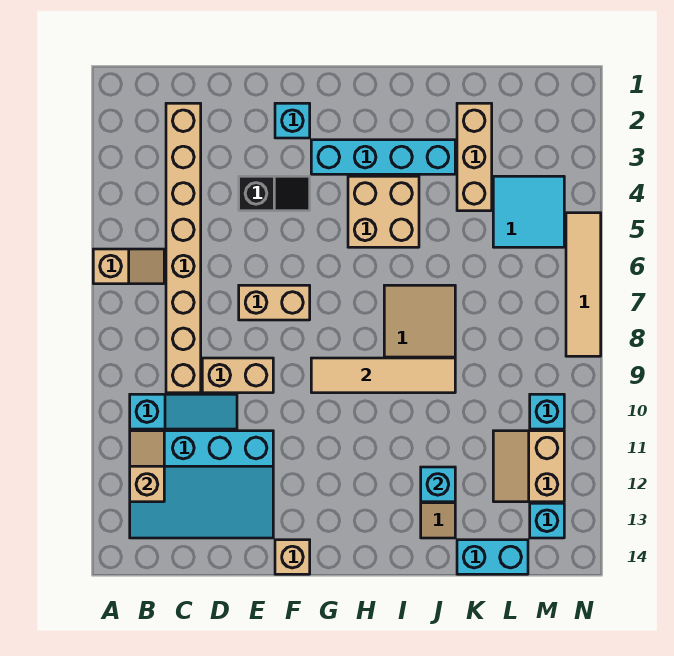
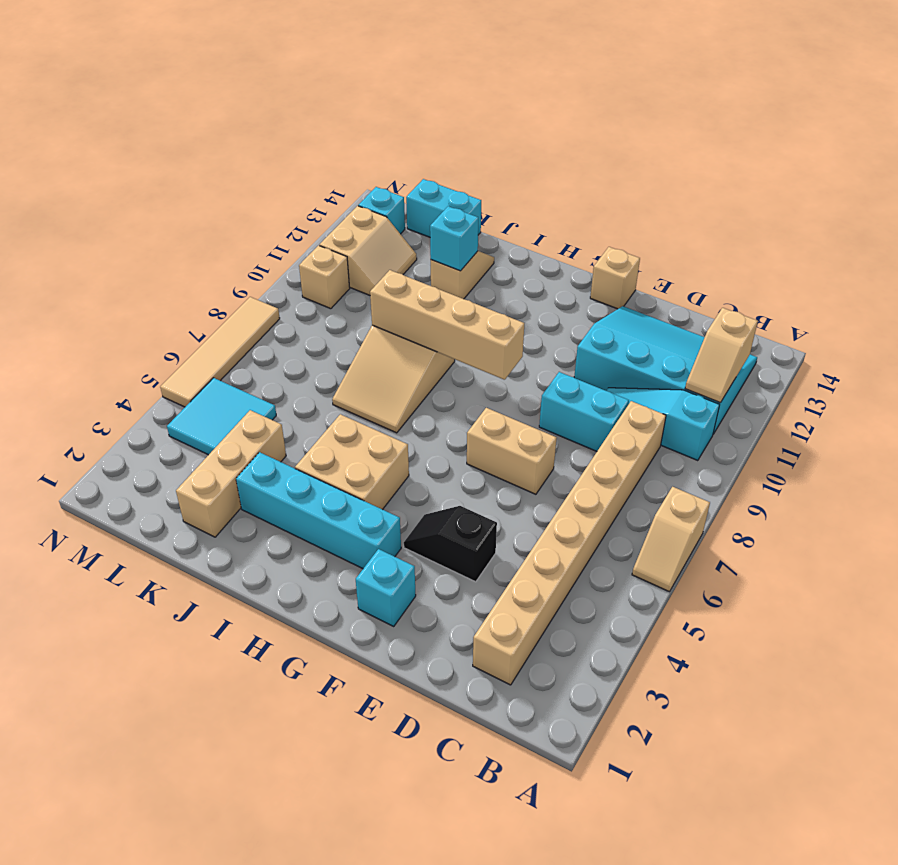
tan slope A6:B6 level 1 top A -> tan slope A6:A7 level 1 top 7
tan brick D9:E9 level 1 -> cyan brick D9:E9 level 1
tan tile G9:J9 level 2 -> tan brick G9:J9 level 2
cyan brick M10 level 1 -> tan brick M10 level 1

